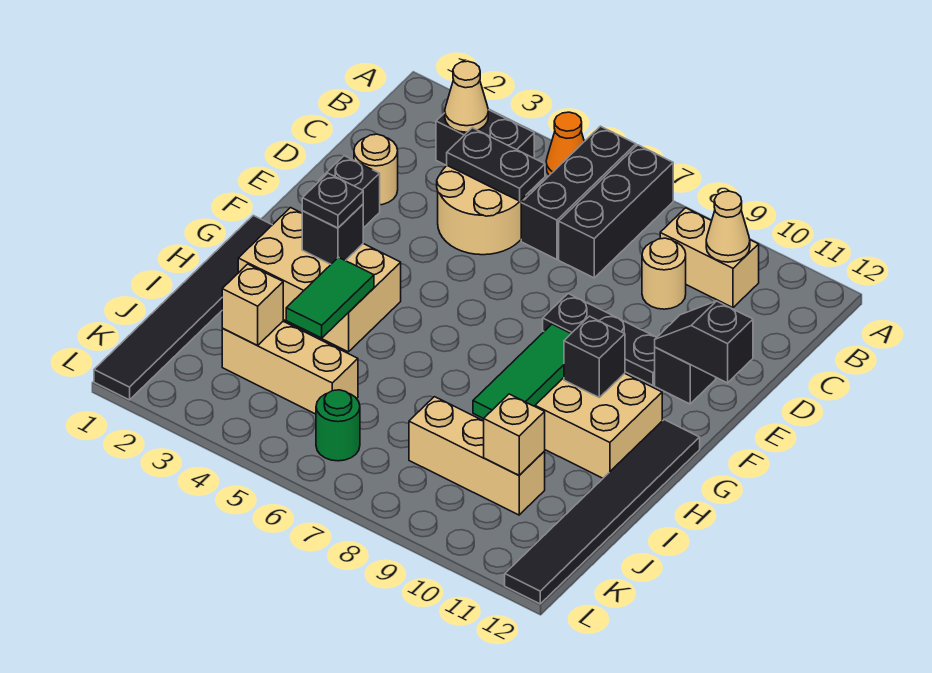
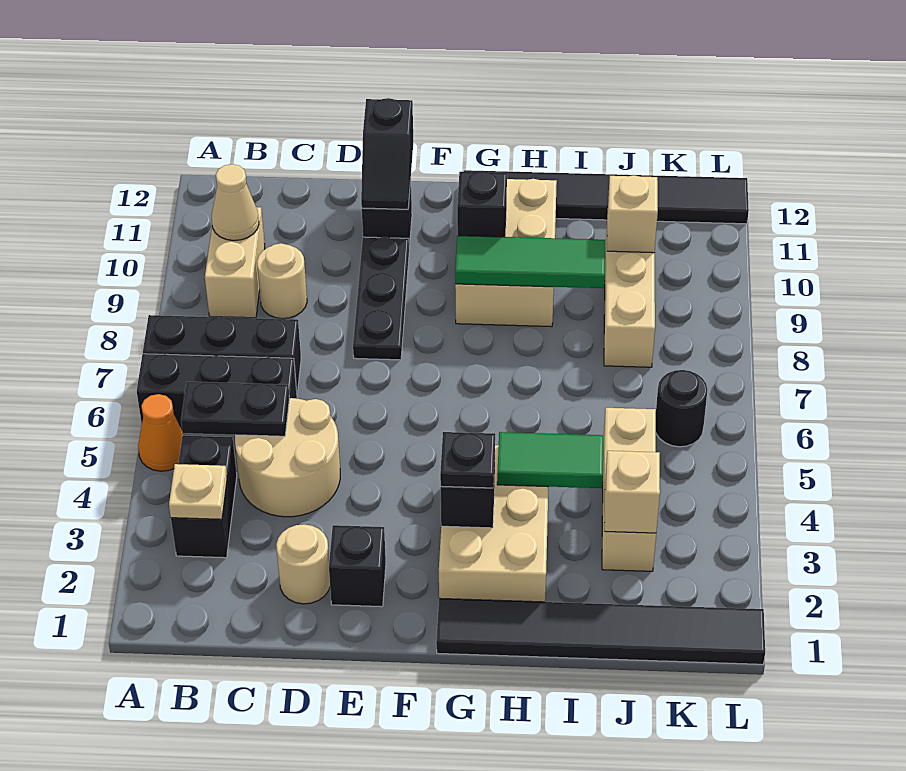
tan cone B3 level 2 -> tan plate B3 level 2
black plate C4:C5 level 2 -> black plate B5:C5 level 2
green round brick K6 level 1 -> black round brick K6 level 1

